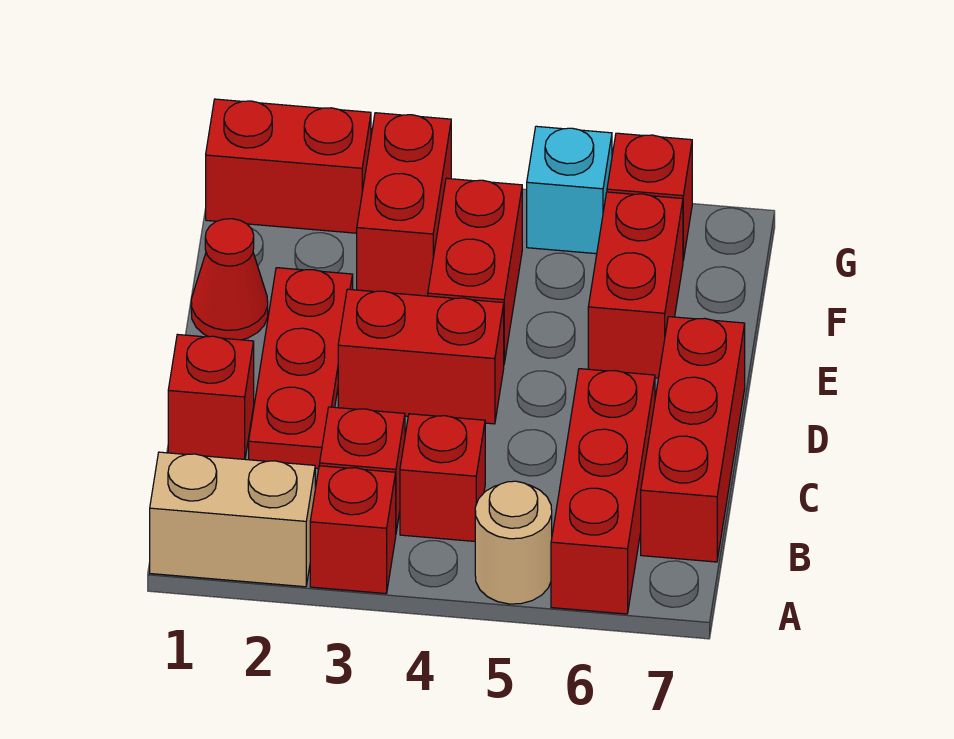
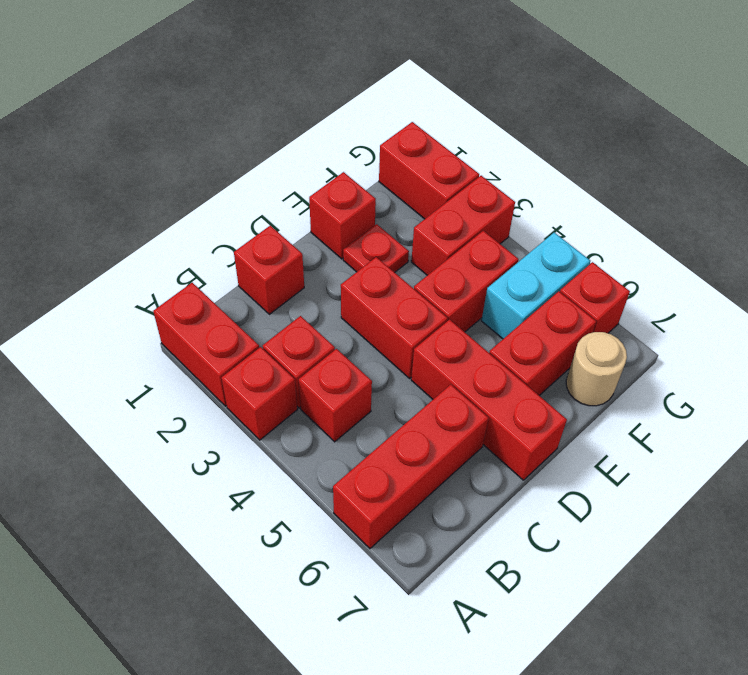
tan brick A1:A2 level 1 -> red brick A1:A2 level 1
tan round brick A5 level 1 -> tan round brick F7 level 1
red brick B7:D7 level 1 -> red brick D5:D7 level 1
red plate C2:E2 level 1 -> red plate E2 level 1
red cone E1 level 1 -> red brick E1 level 1
cyan brick G5 level 1 -> cyan brick F5:G5 level 1

